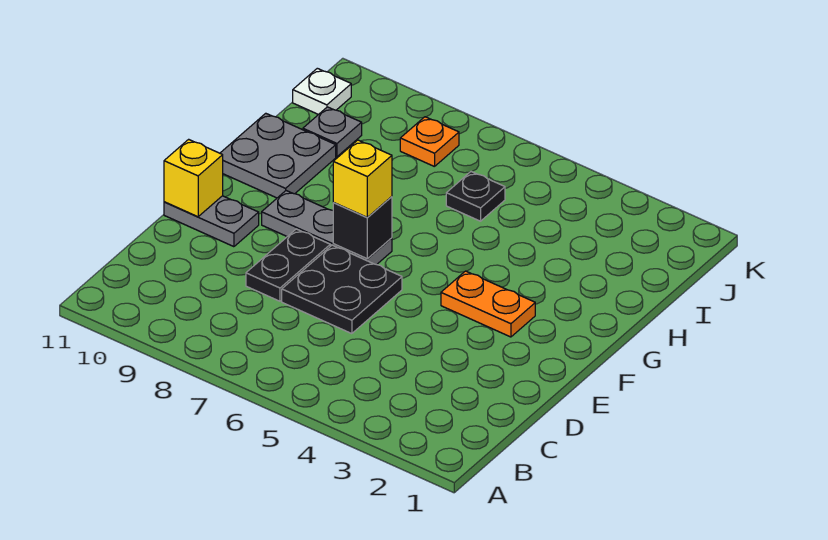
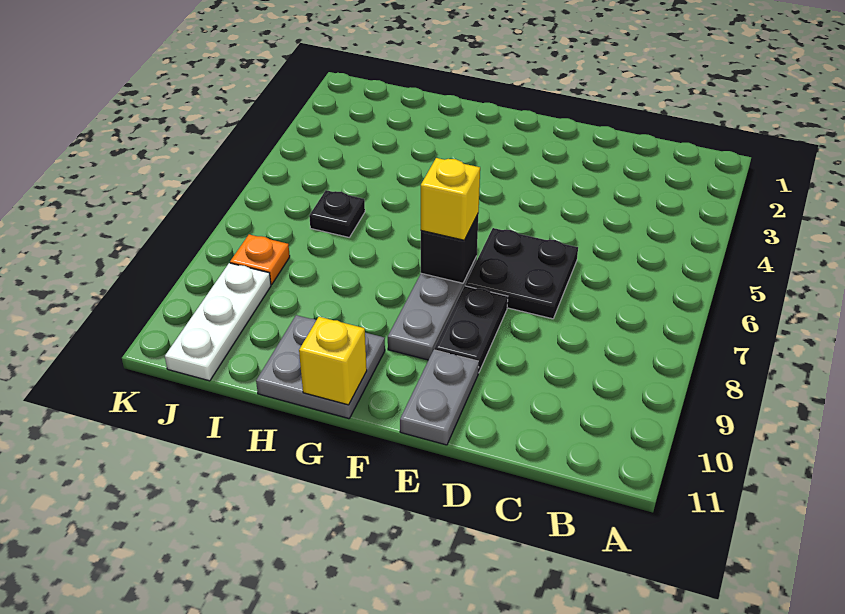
black plate D8:E8 level 1 -> black plate E8:E9 level 1
yellow brick E11 level 2 -> yellow brick G11 level 2
orange plate F3:F4 level 1 -> none
grey plate I10 level 1 -> none
white plate J11 level 1 -> white plate J9:J11 level 1

